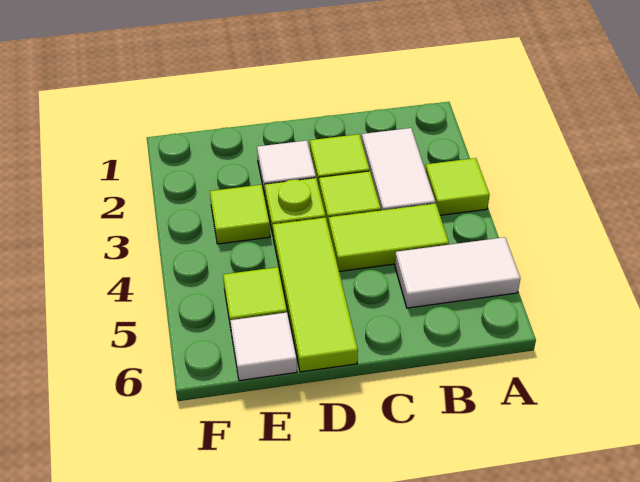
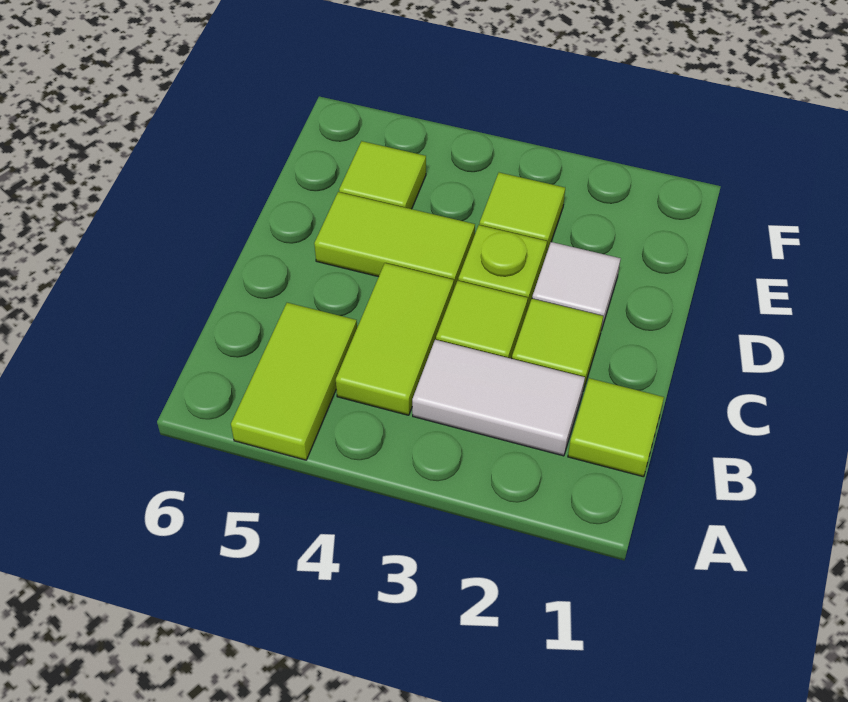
lime tile A3 level 1 -> lime tile B1 level 1
white tile A5:B5 level 1 -> lime tile A5:B5 level 1
lime tile D4:D6 level 1 -> lime tile D4:D5 level 1
white tile E6 level 1 -> none

